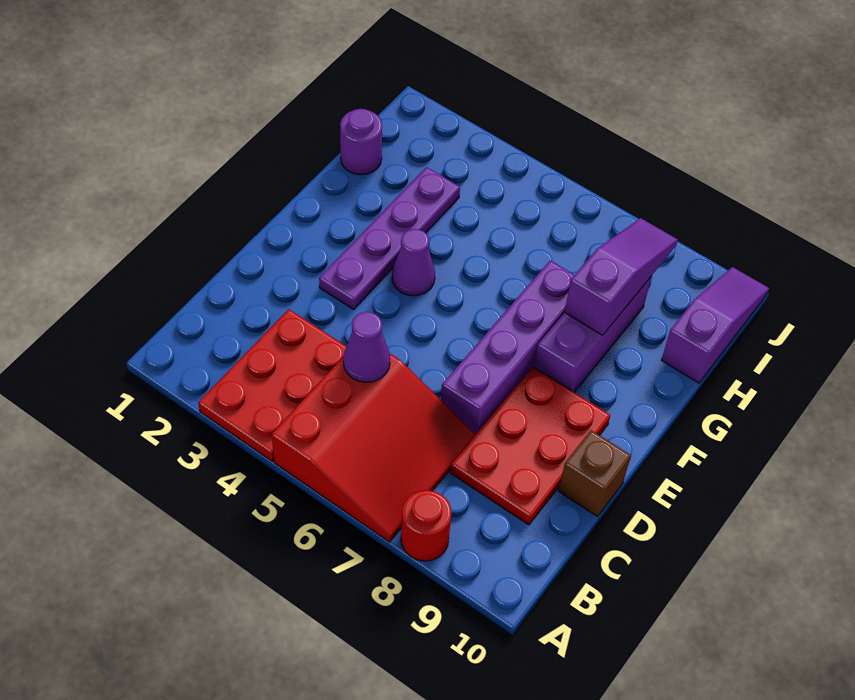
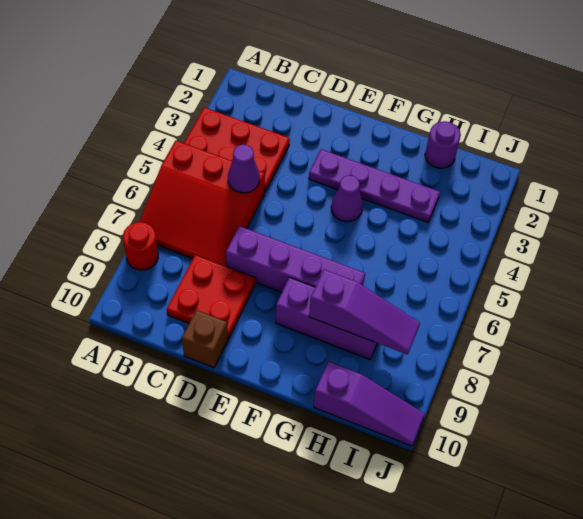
red plate C8:E9 level 1 -> red plate C8:D9 level 1

